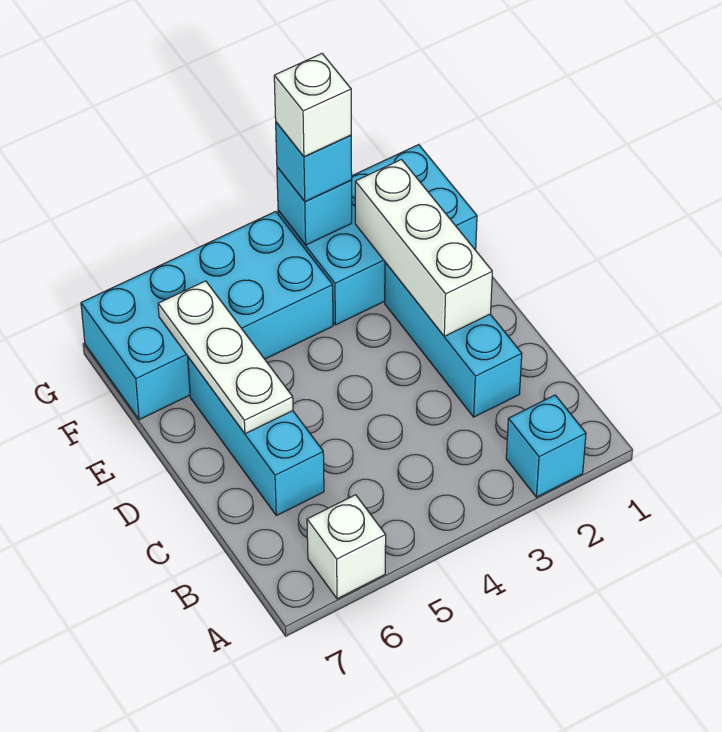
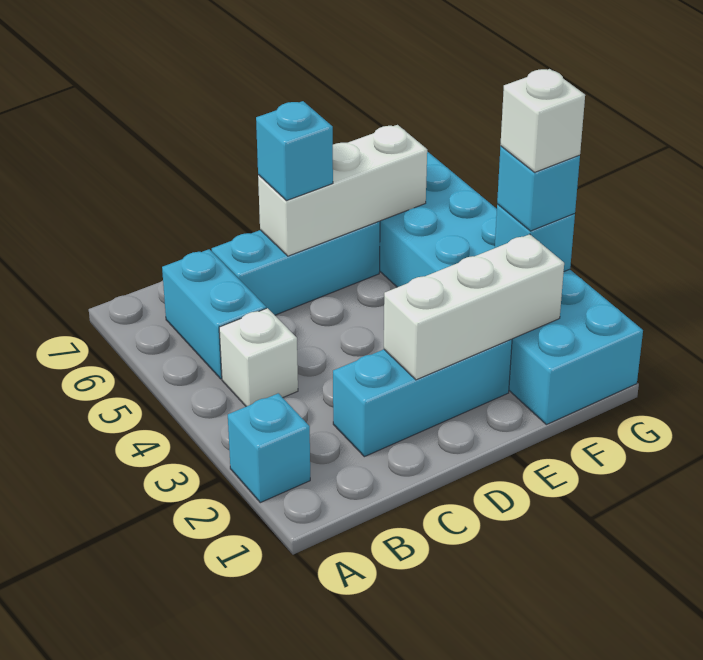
white brick A6 level 1 -> white brick B4 level 1
none -> cyan brick B5:B6 level 1
white plate D6:F6 level 2 -> white brick D6:F6 level 2
none -> cyan brick D6 level 3

